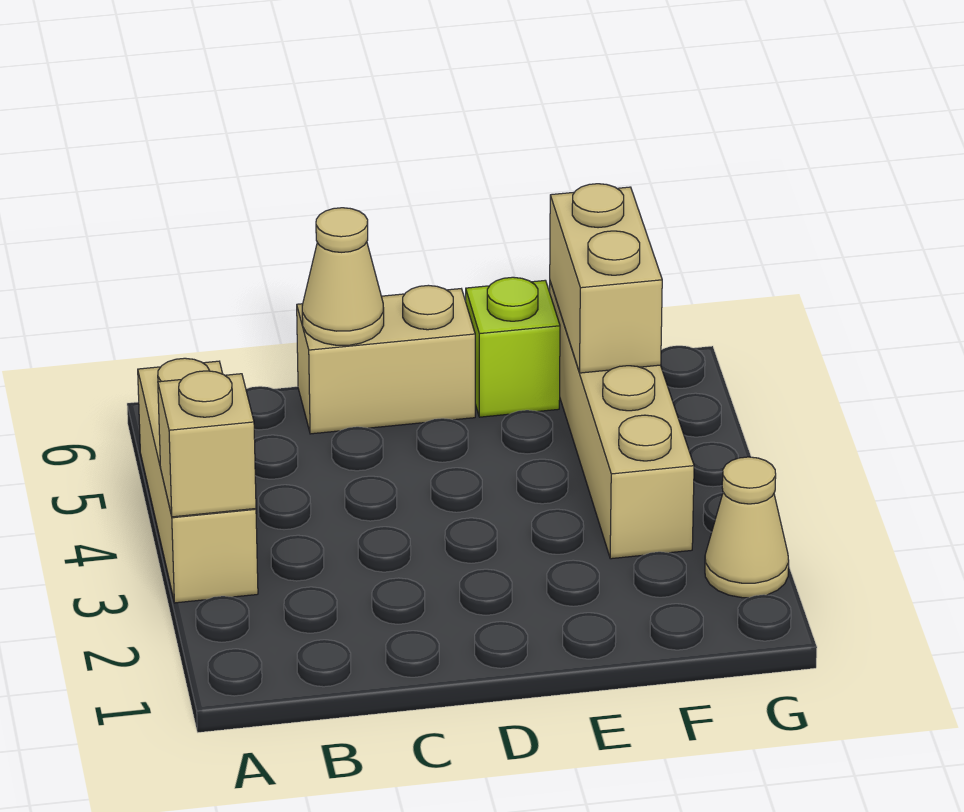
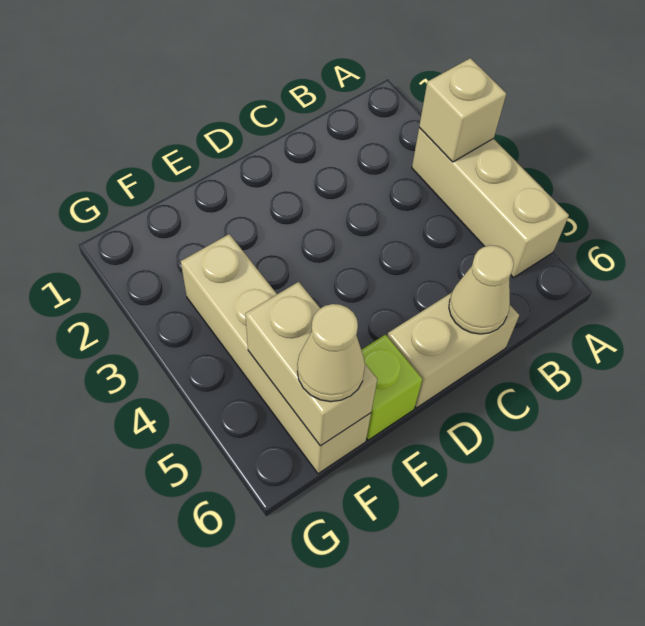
tan cone G2 level 1 -> tan cone F6 level 3

